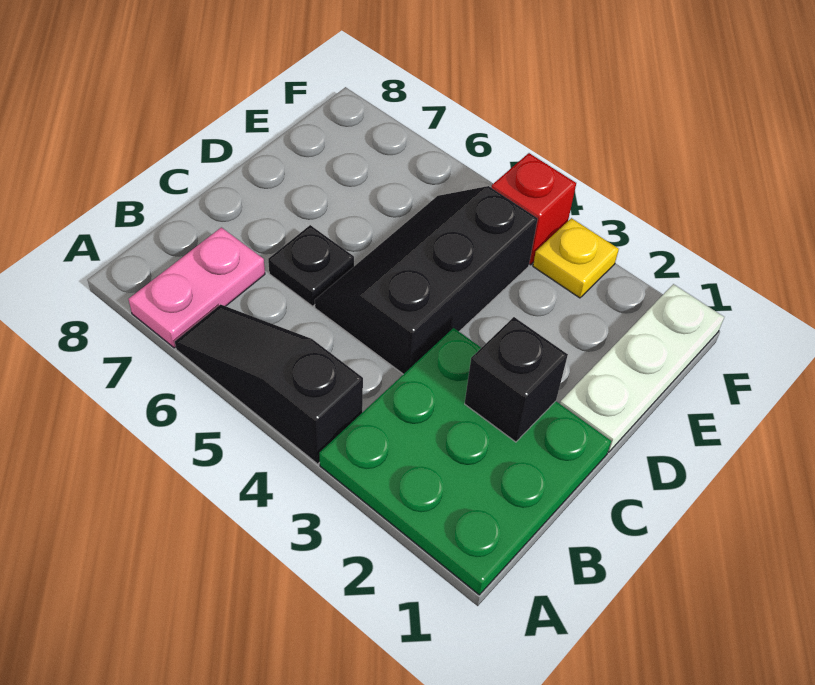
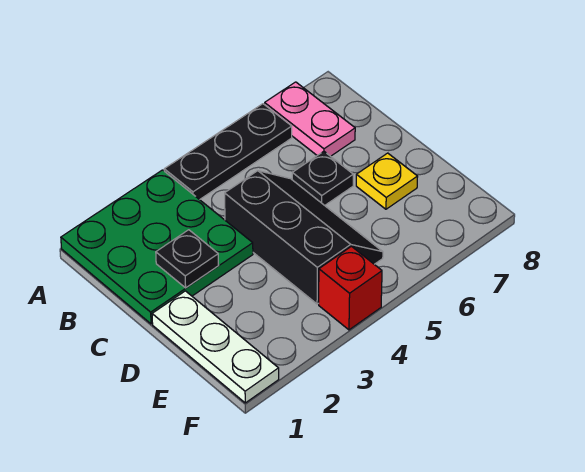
black slope A4:A6 level 1 top 4 -> black plate A4:A6 level 1
black brick C2 level 2 -> black plate C2 level 2
yellow plate F3 level 1 -> yellow plate D7 level 1

